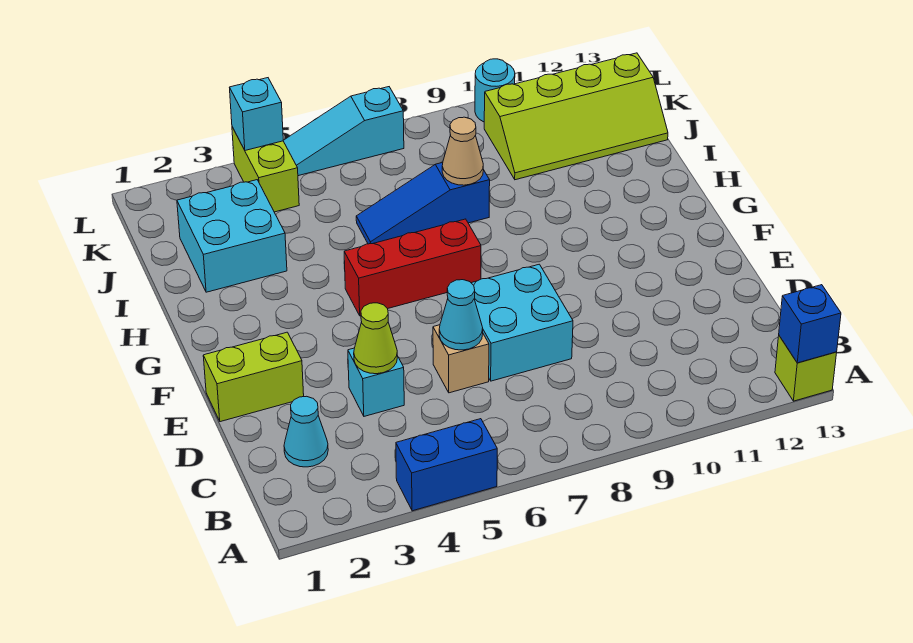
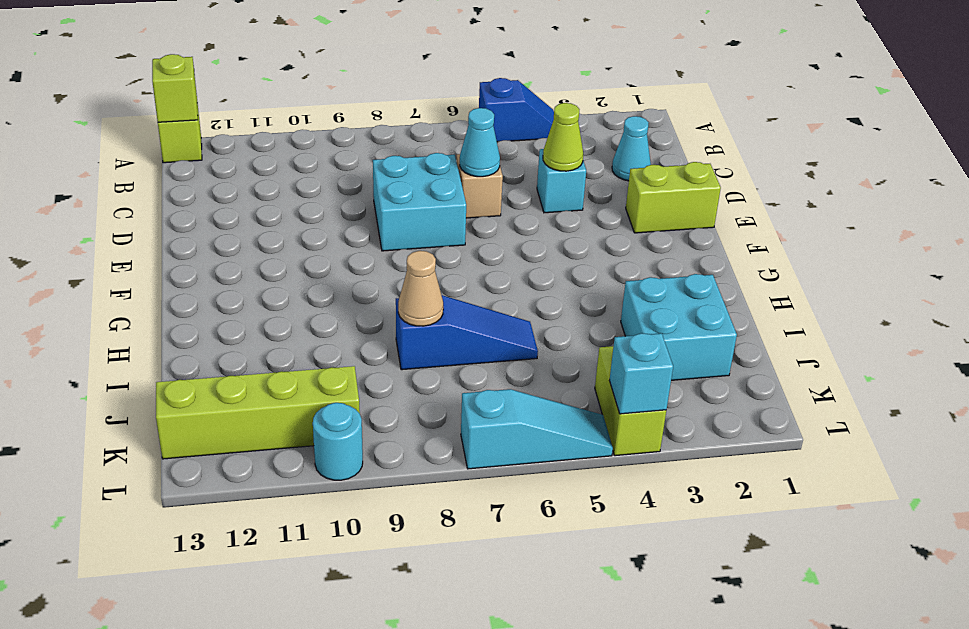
blue brick A4:A5 level 1 -> blue slope A4:A5 level 1 top 5
blue brick A13 level 2 -> lime brick A13 level 2
red brick G5:G7 level 1 -> none

